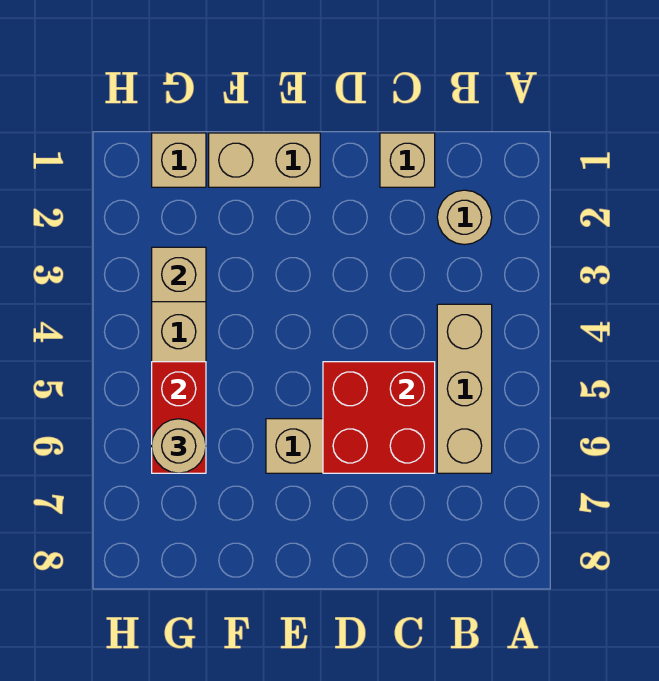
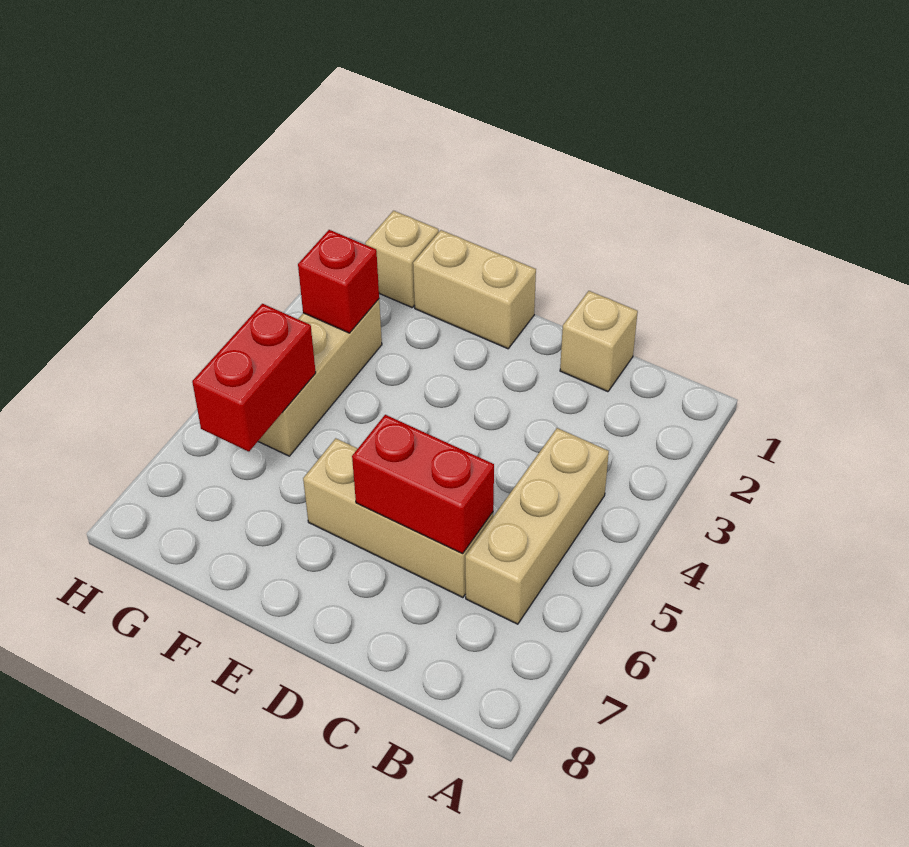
tan round brick B2 level 1 -> none
red brick C5:D6 level 2 -> red brick C6:D6 level 2
tan brick G3 level 2 -> red brick G3 level 2
tan round brick G6 level 3 -> none

